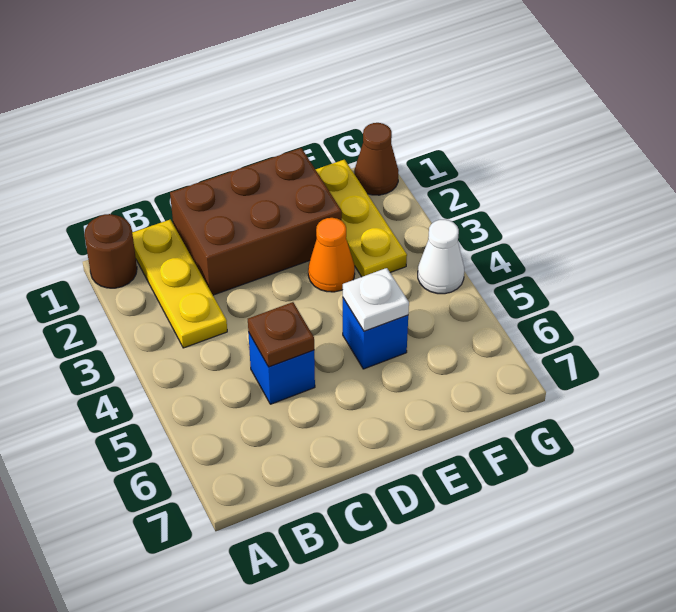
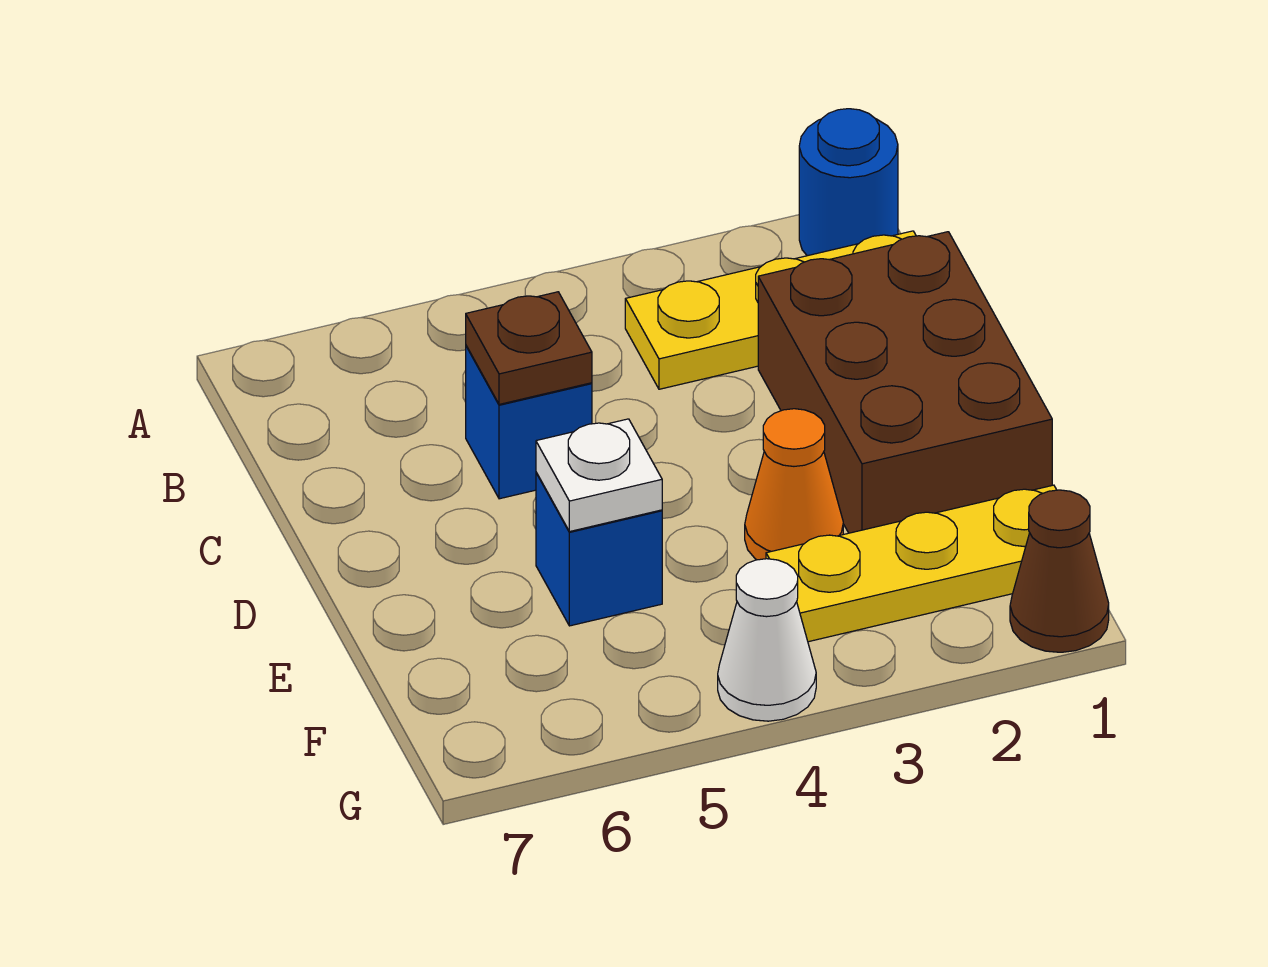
brown round brick A1 level 1 -> blue round brick A1 level 1

